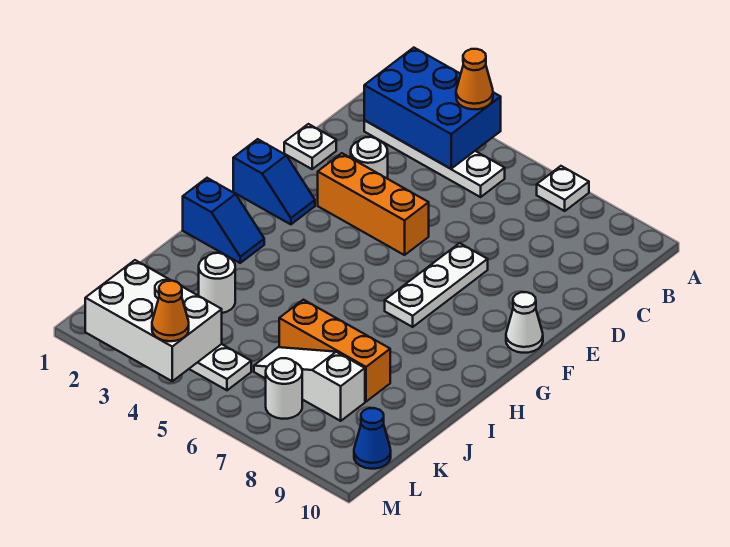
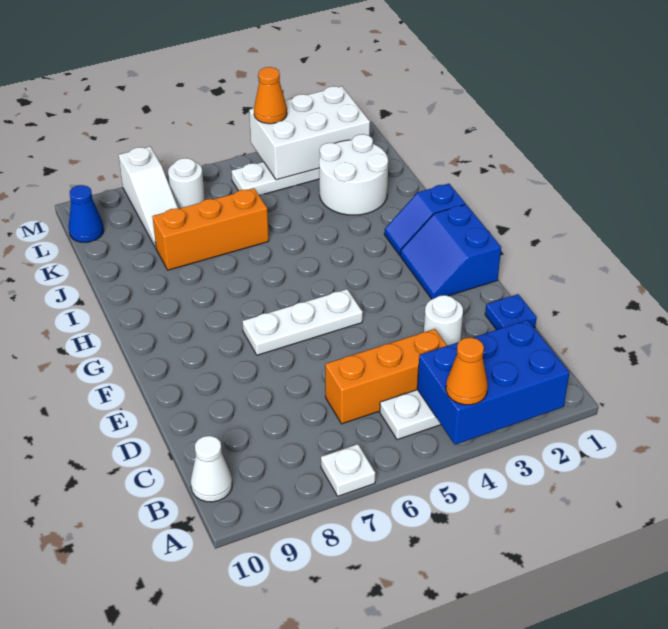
white plate D1 level 1 -> blue plate D1 level 1
orange brick E3:E5 level 1 -> orange brick C4:C6 level 1
white plate E7:G7 level 1 -> white plate F5:F7 level 1
blue slope F1:F2 level 1 top 1 -> blue slope F1:G2 level 1 top 1
white cone F10 level 1 -> white cone B10 level 1
white round brick J3 level 1 -> white round brick J2:K3 level 1
white slope K6:K8 level 1 top 8 -> white slope K8:M8 level 1 top M

